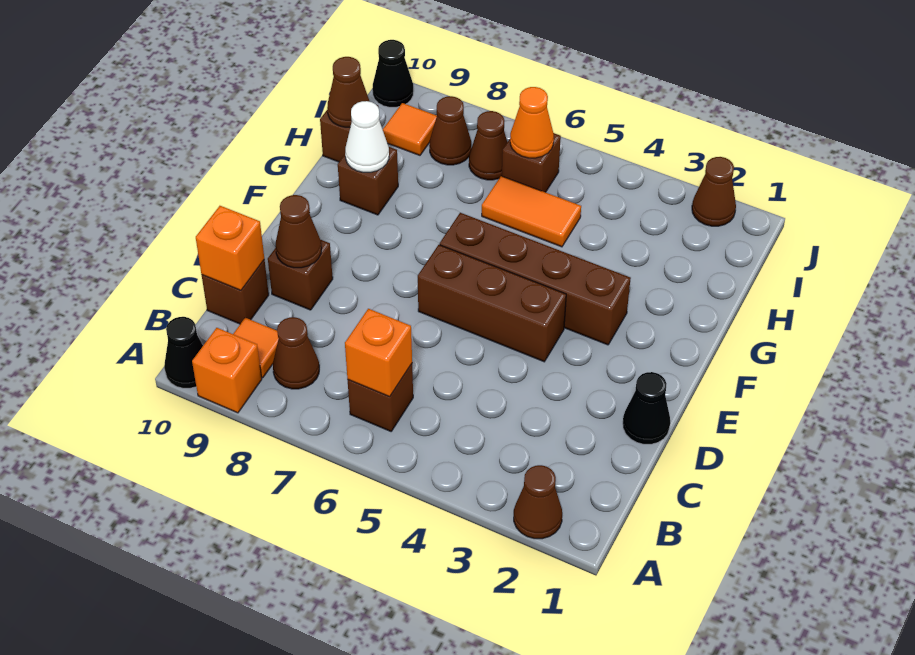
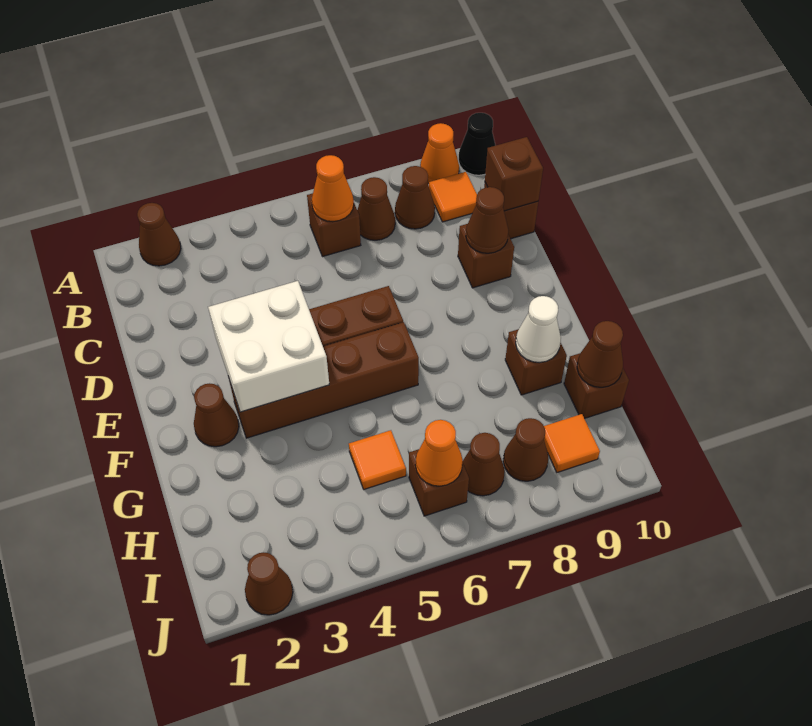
orange brick A9 level 1 -> orange cone A9 level 1
orange brick B6 level 2 -> orange cone B6 level 2
none -> brown cone B7 level 1
orange brick C10 level 2 -> brown brick C10 level 2
black cone D1 level 1 -> none
none -> white brick E3:F4 level 2
none -> brown cone F2 level 1
orange tile H5:H6 level 1 -> orange tile H5 level 1
black cone J10 level 1 -> none

